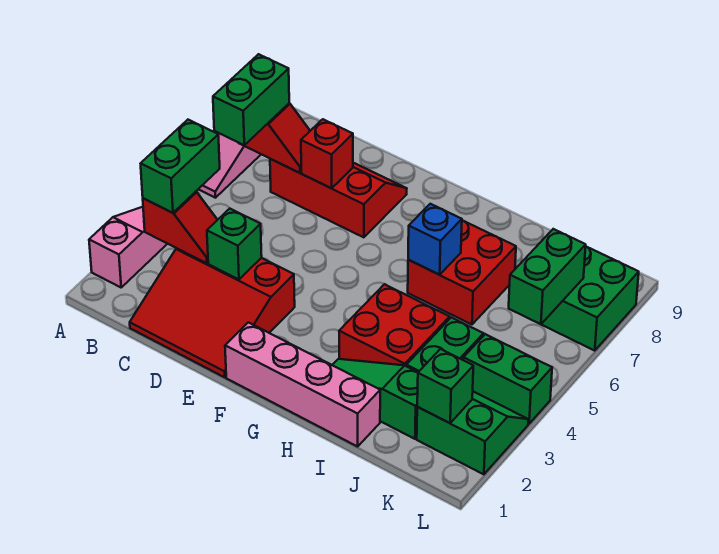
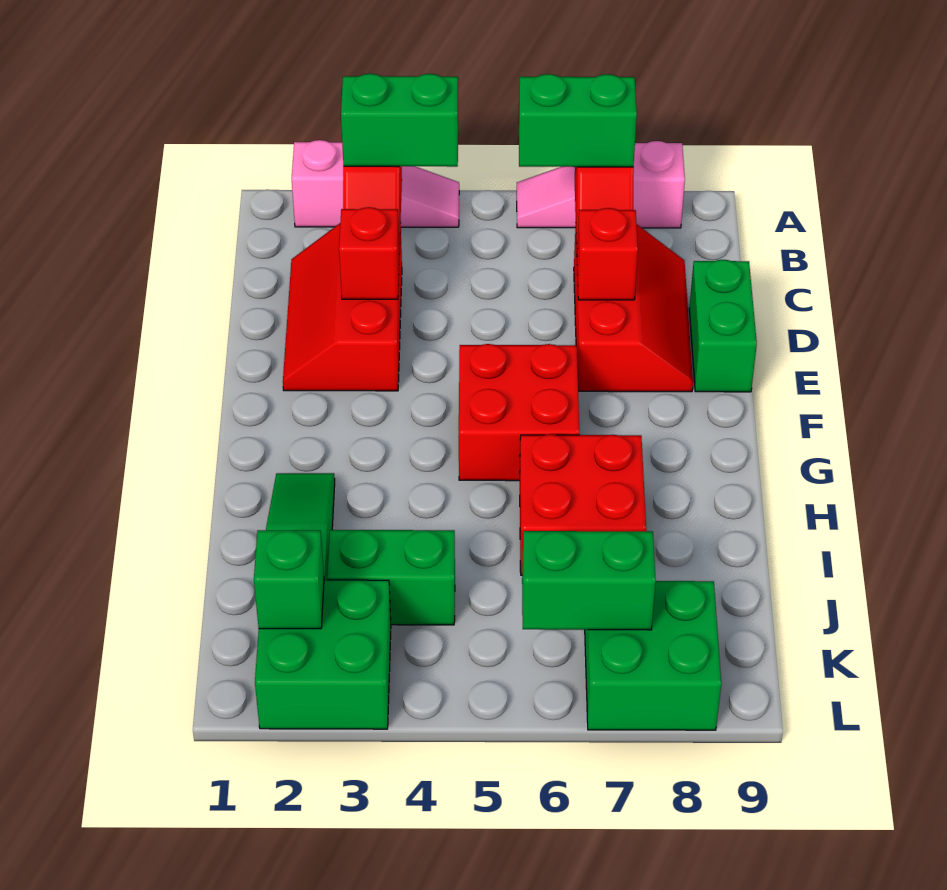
red slope C1:E3 level 1 top 3 -> red slope C2:E3 level 1 top 3
green brick D3 level 2 -> red brick D3 level 2
pink brick F1:I1 level 1 -> none
red brick H3:I4 level 1 -> red brick F5:G6 level 1
blue brick H6 level 2 -> none
green slope K2:L3 level 1 top 2 -> green brick K2:L3 level 1
green brick K4:L4 level 1 -> green brick D9:E9 level 1

